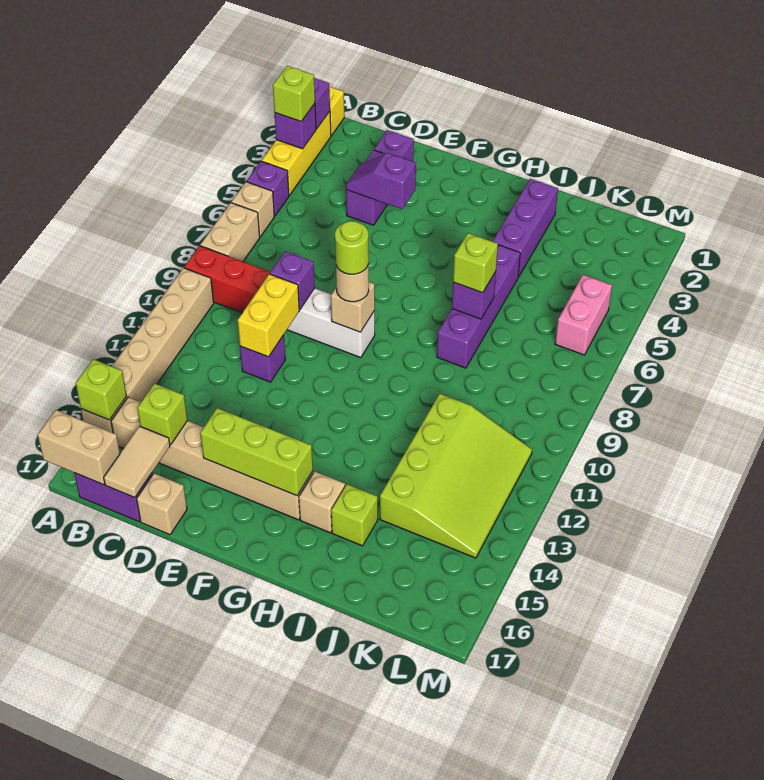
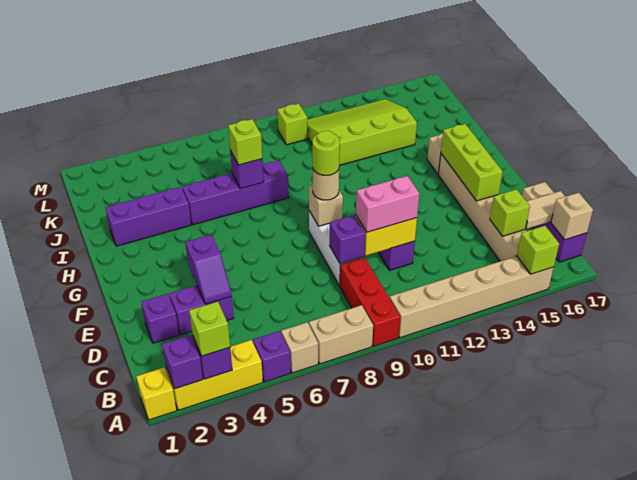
tan brick A17:B17 level 2 -> tan brick B17 level 2
lime brick I15 level 1 -> lime brick L10 level 1
pink brick L5:L6 level 1 -> pink brick D10:D11 level 3

